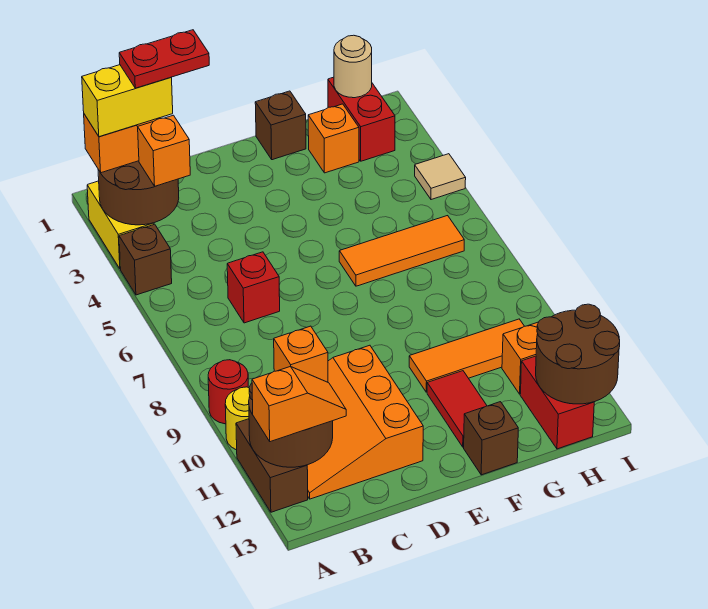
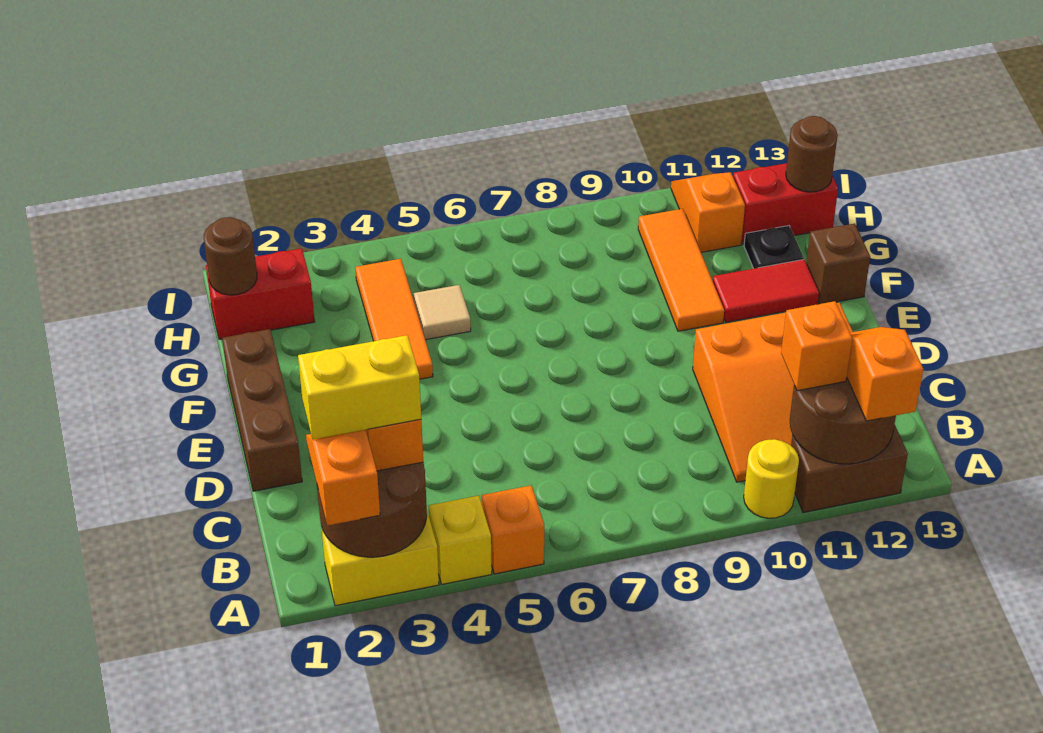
yellow brick A2:B2 level 4 -> yellow brick B2:B3 level 4
brown brick A4 level 1 -> yellow brick A4 level 1
red round brick A9 level 1 -> none
red plate B2:C2 level 5 -> none
red brick C6 level 1 -> none
brown brick F1 level 1 -> brown brick D1:F1 level 1
orange tile F6:H6 level 1 -> orange tile F4:H4 level 1
orange brick G2 level 1 -> orange brick A5 level 1
none -> black plate G12 level 1
tan round brick H1 level 2 -> brown round brick H1 level 2
brown round brick H12:I13 level 2 -> brown round brick H13 level 2
tan tile I4 level 1 -> tan tile G5 level 1

